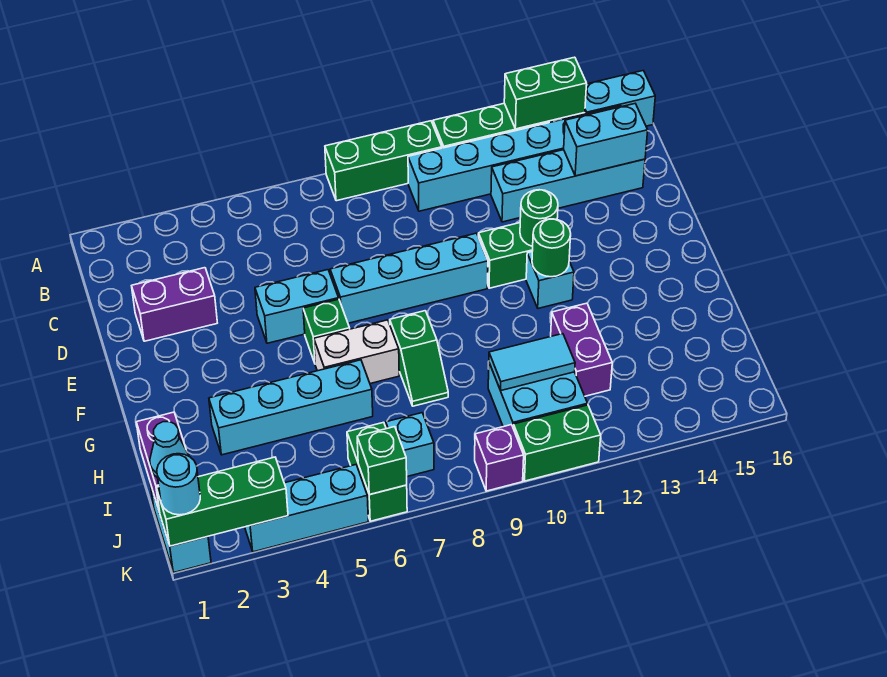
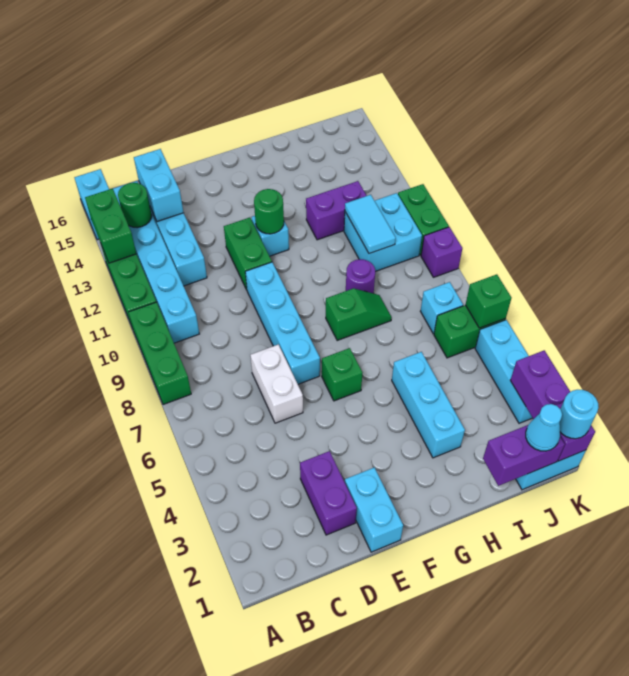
cyan brick E5:E6 level 1 -> cyan brick E1:E2 level 1
green round brick E12 level 2 -> green round brick B14 level 2
white brick G6:G7 level 1 -> white brick D6:D7 level 1
cyan brick H3:H6 level 1 -> cyan brick H3:H5 level 1
none -> purple round brick H9 level 1
green brick K1:K3 level 2 -> purple brick K1:K3 level 2

